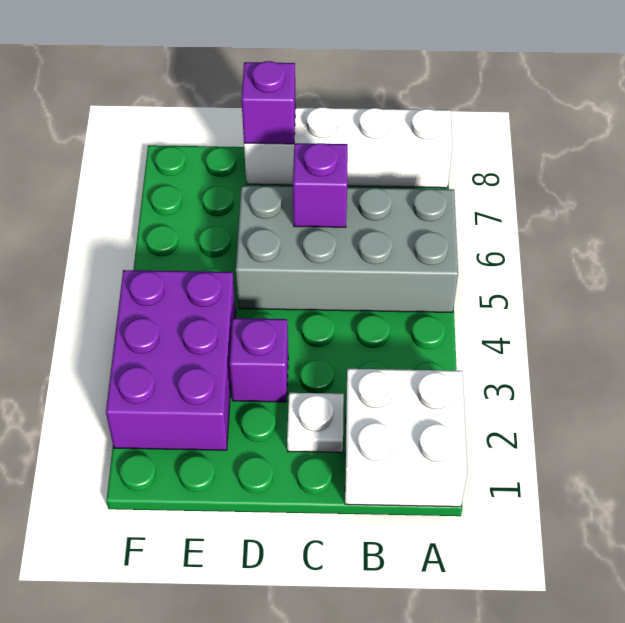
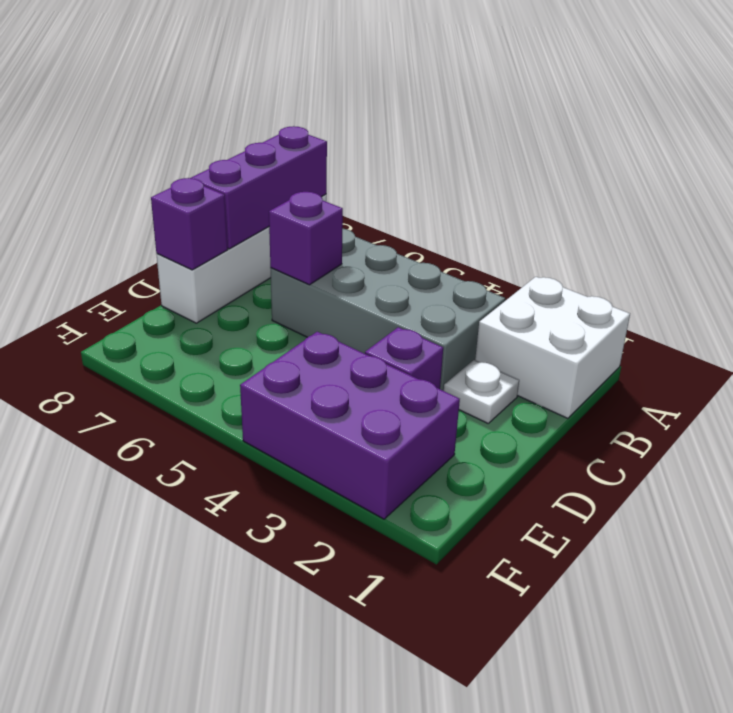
grey brick A5:D6 level 1 -> grey brick B3:C6 level 1
none -> purple brick A8:C8 level 2

